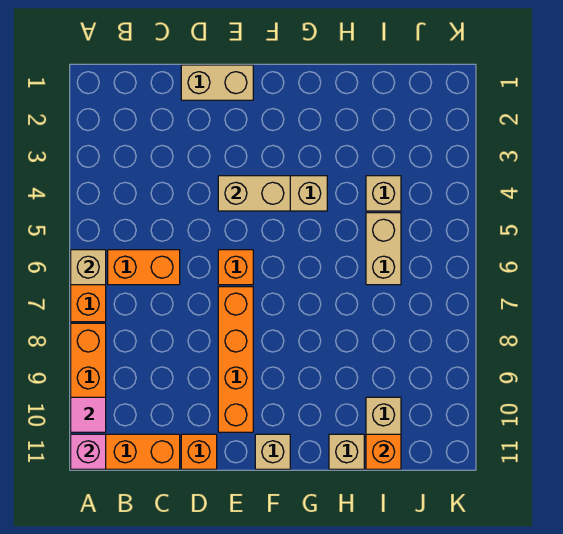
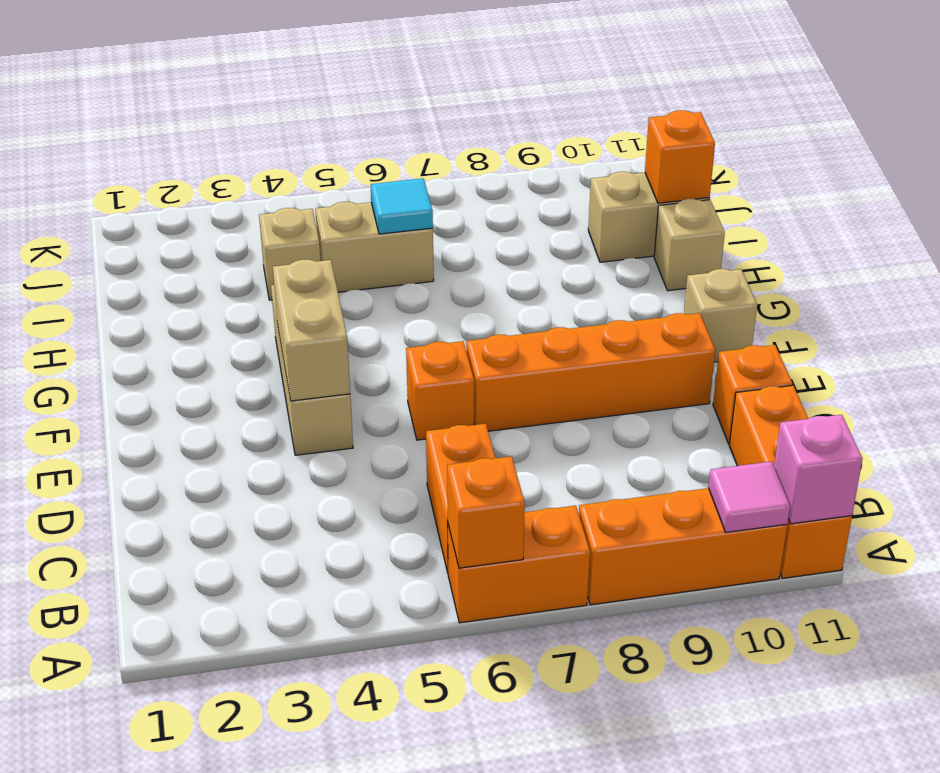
tan brick A6 level 2 -> orange brick A6 level 2
tan brick D1:E1 level 1 -> none
none -> cyan tile I6 level 2

